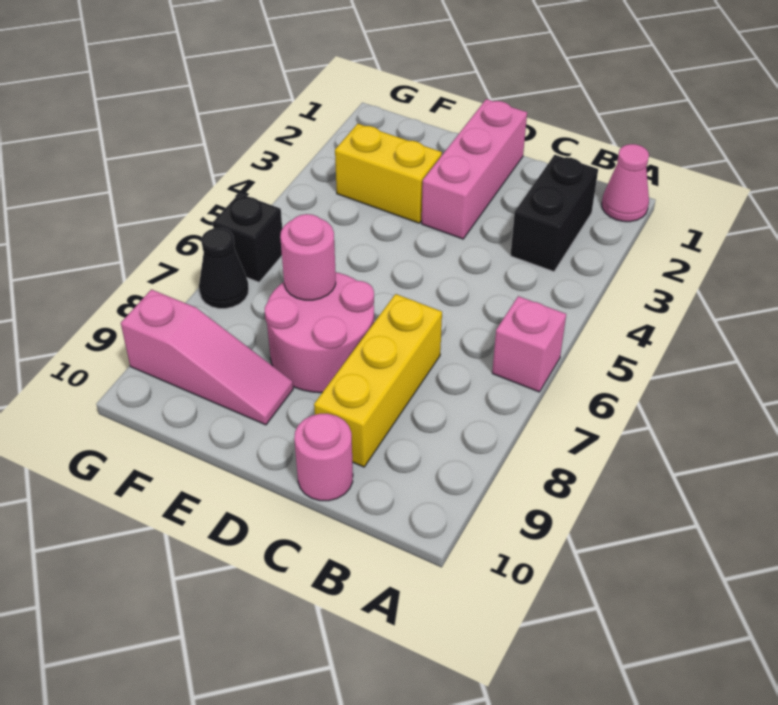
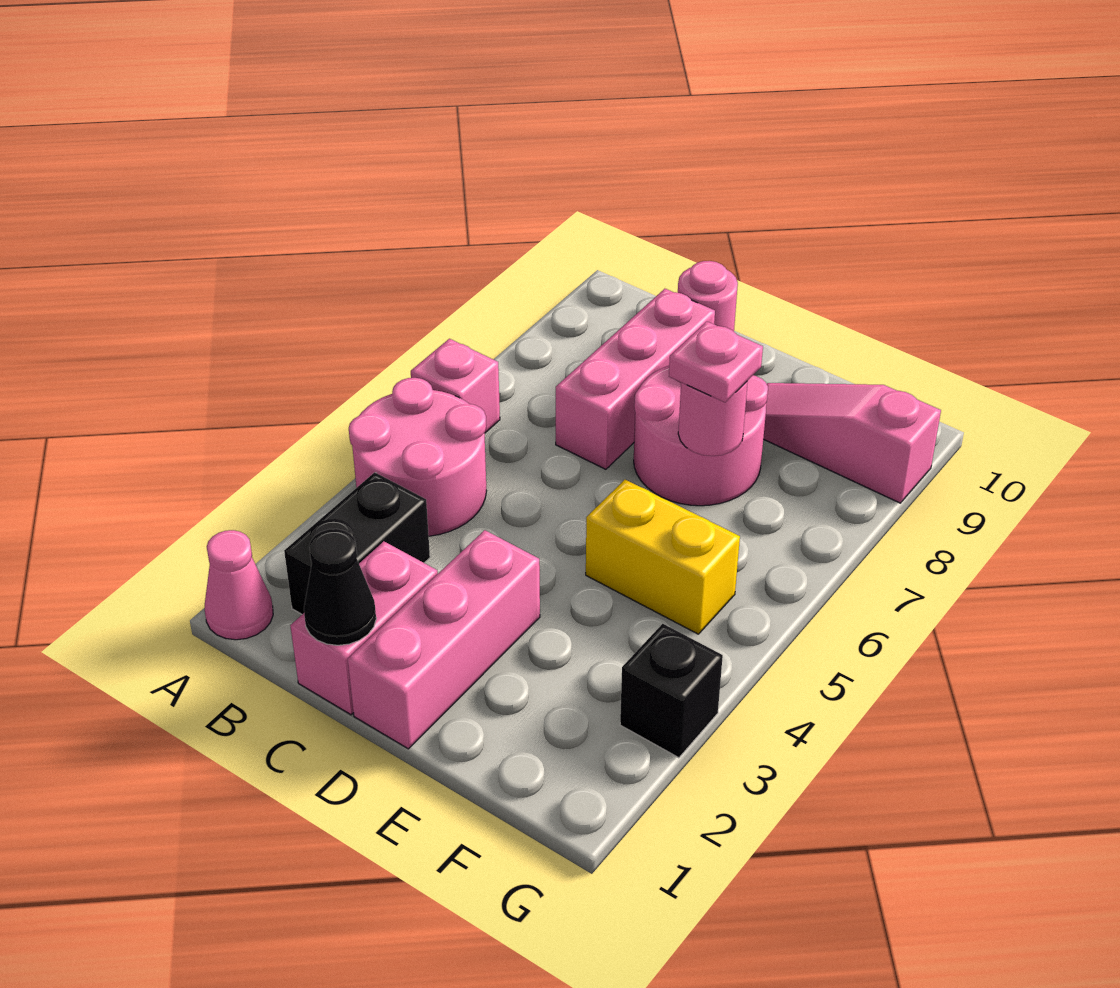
none -> pink round brick A4:B5 level 1
none -> pink brick C1:C2 level 1
yellow brick C7:C9 level 1 -> pink brick C7:C9 level 1
yellow brick E3:F3 level 1 -> yellow brick E5:F5 level 1
none -> pink plate E7 level 3
black brick G6 level 1 -> black brick G3 level 1
black cone G7 level 1 -> black cone C1 level 2

